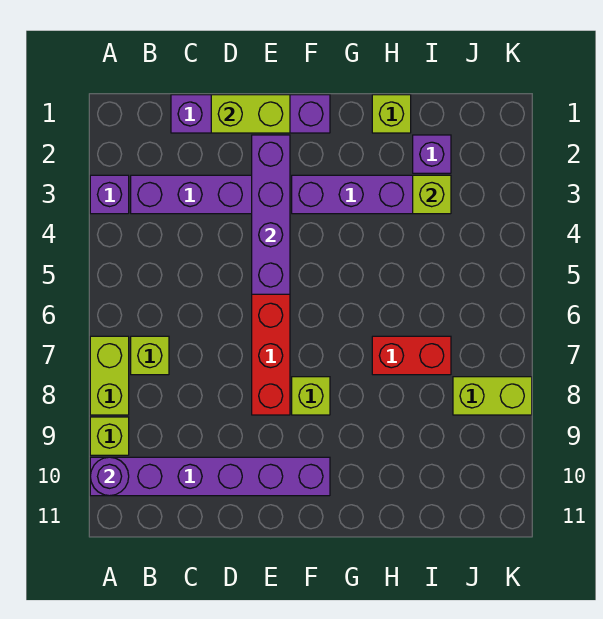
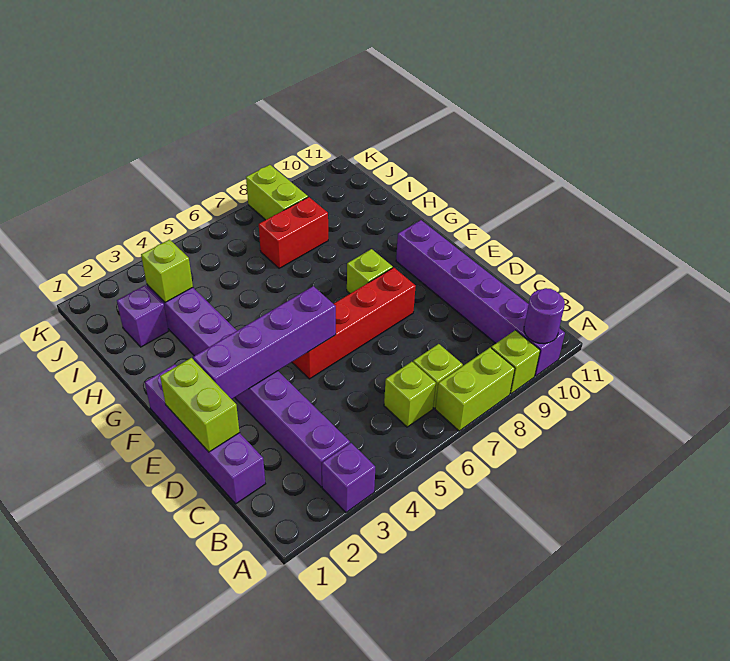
lime brick H1 level 1 -> lime brick B6 level 1
red brick H7:I7 level 1 -> red brick I7:I8 level 1

